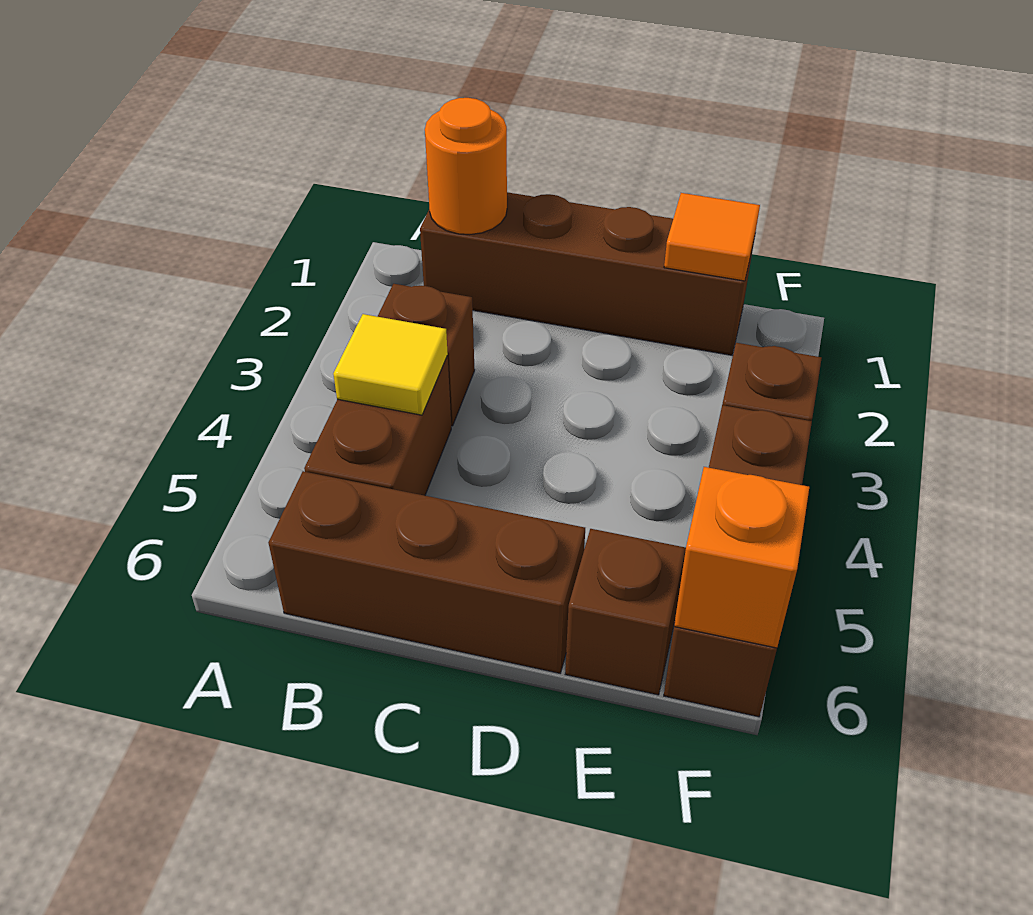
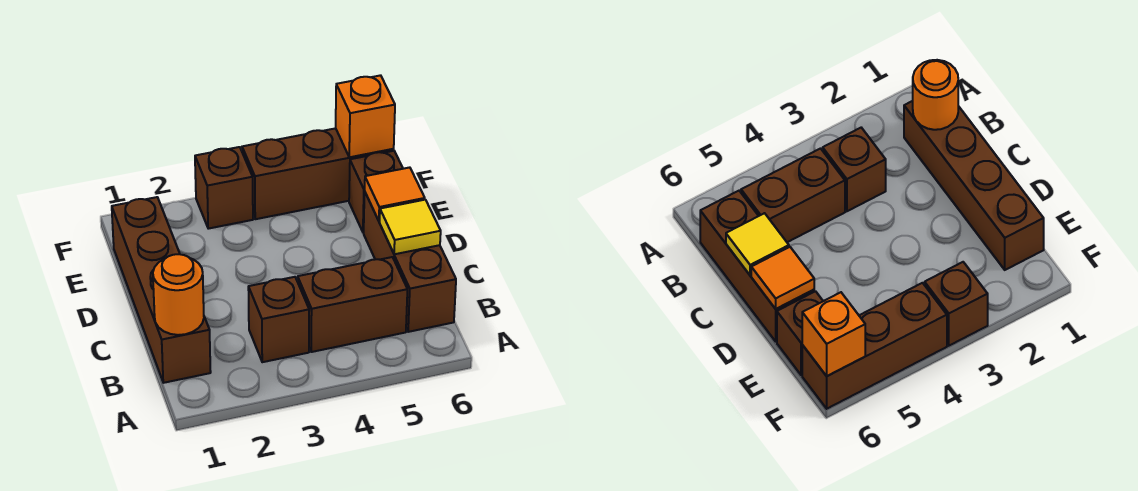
yellow tile B4 level 2 -> yellow tile C6 level 2
orange tile E1 level 2 -> orange tile D6 level 2

